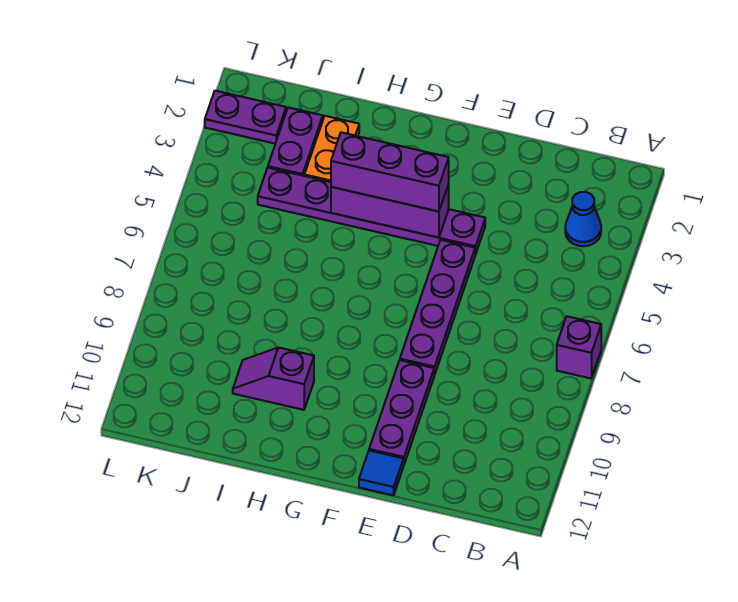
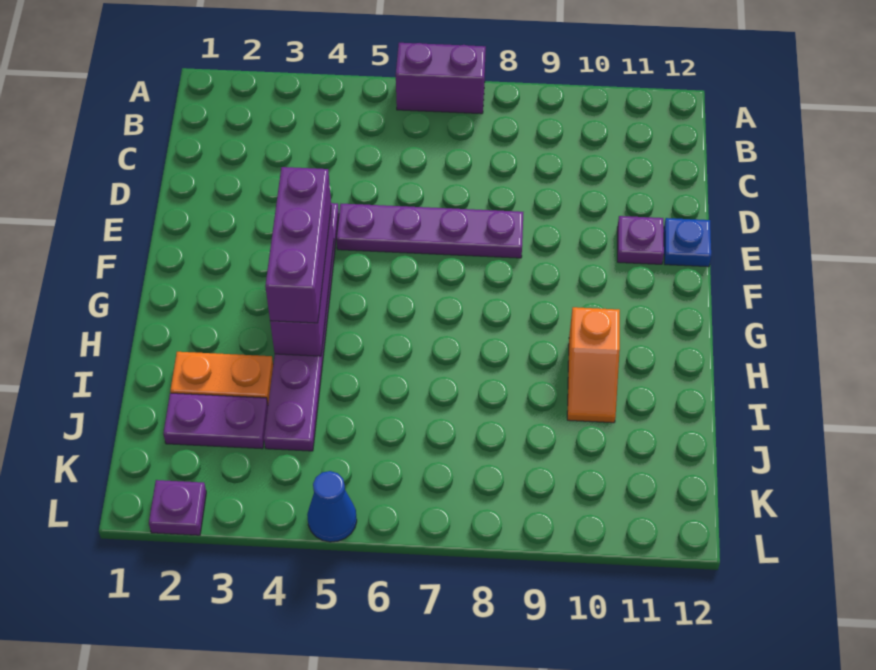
purple brick A7 level 1 -> purple brick A6:A7 level 1
blue cone B3 level 1 -> blue cone L5 level 1
purple plate E9:E11 level 1 -> purple plate E11 level 1
blue tile E12 level 1 -> blue plate E12 level 1
purple slope H10:I10 level 1 top H -> orange slope H10:I10 level 1 top H
purple plate K2:L2 level 1 -> purple plate L2 level 1

